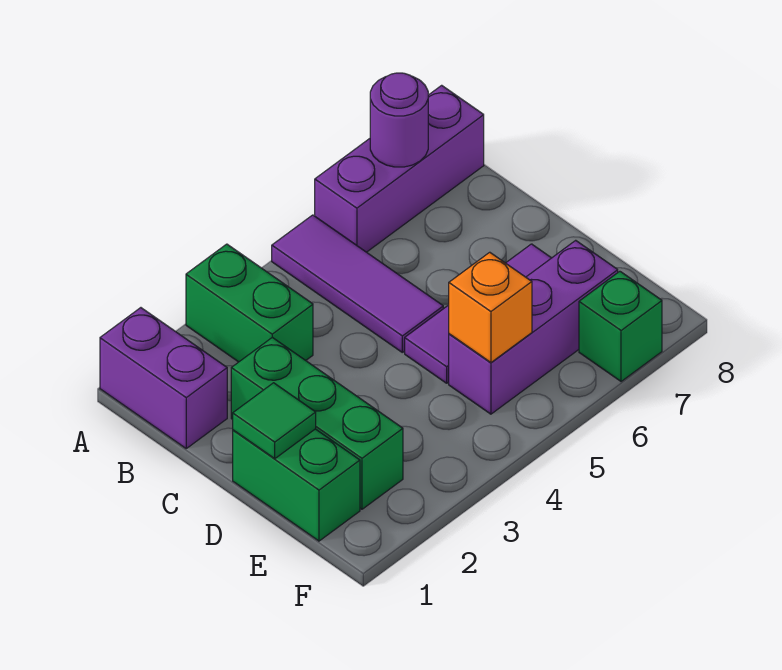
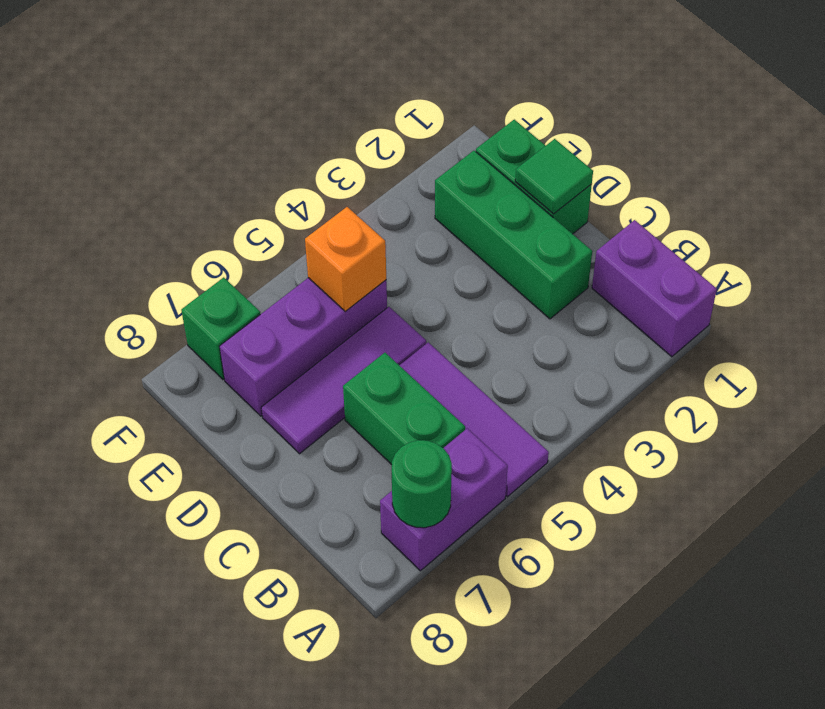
green brick A3:B3 level 1 -> green brick B6:C6 level 1
purple brick A6:A8 level 1 -> purple brick A6:A7 level 1
purple round brick A7 level 2 -> green round brick A7 level 2

